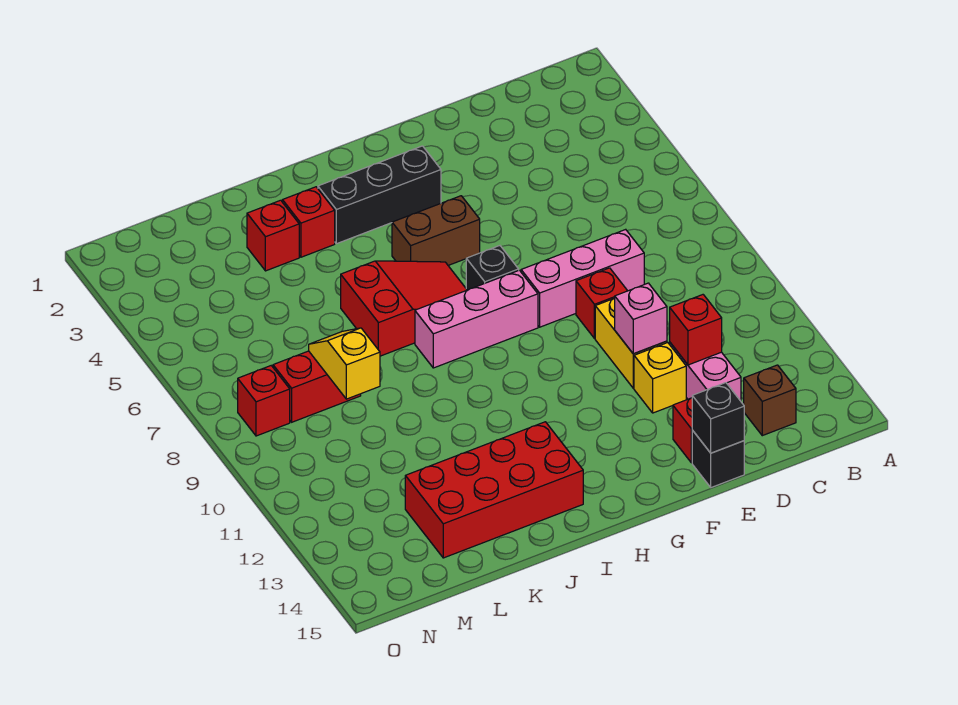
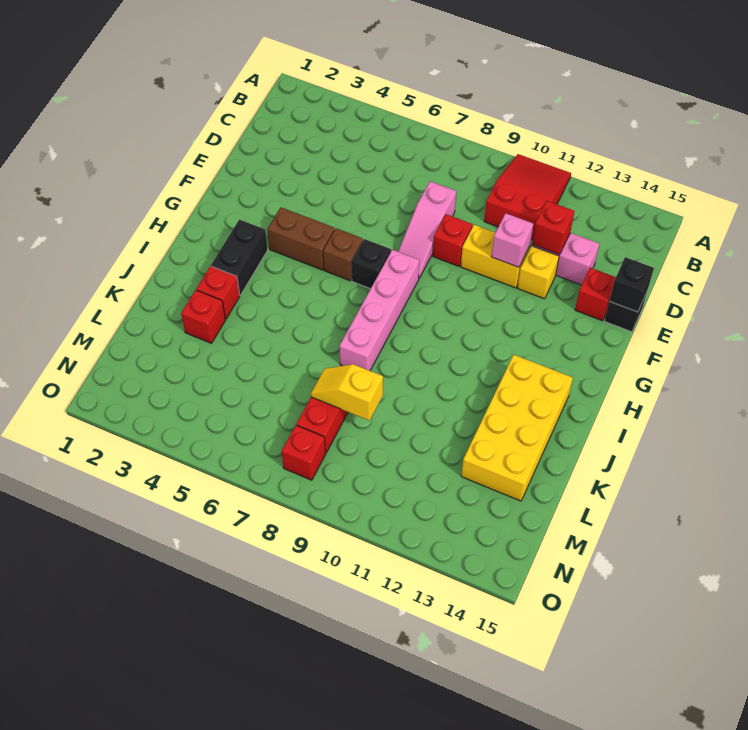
brown brick C14 level 1 -> brown brick G6 level 1
pink brick D8:F8 level 1 -> pink slope D8:F8 level 1 top D
black brick G3:I3 level 1 -> black brick H3:I3 level 1
brown brick G5:H5 level 1 -> brown brick G4:G5 level 1
pink brick G8:I8 level 1 -> pink brick G8:J8 level 1
red slope H6:J7 level 1 top J -> red slope A10:C11 level 1 top C
red brick I13:L14 level 1 -> yellow brick I13:L14 level 1

